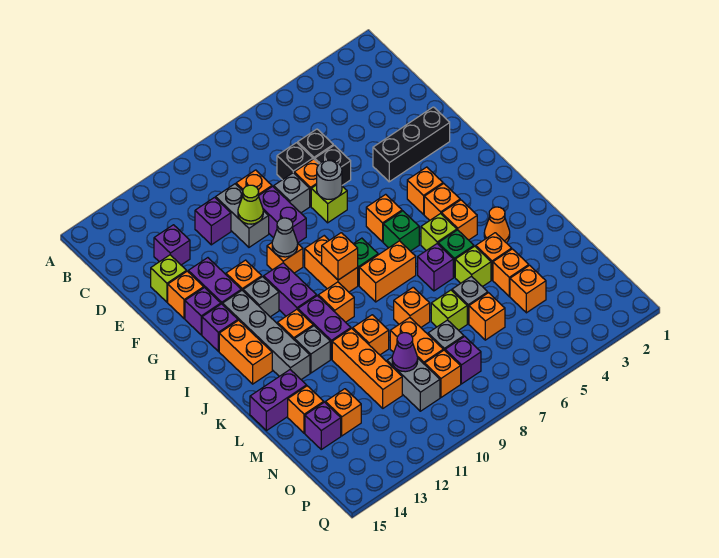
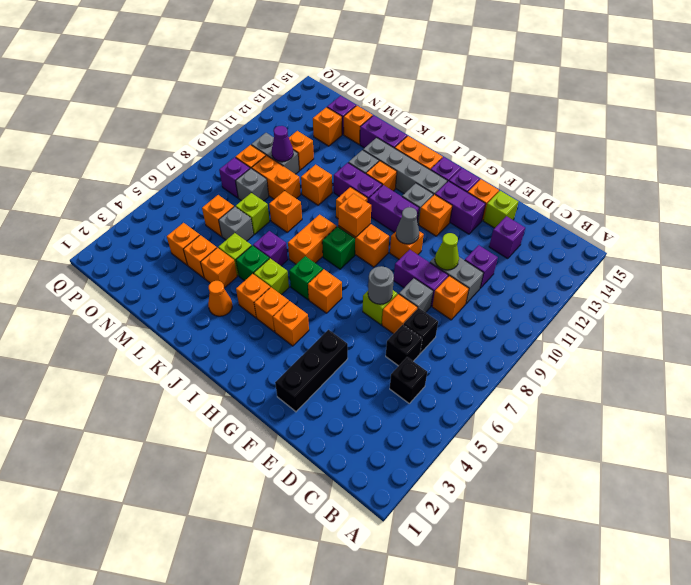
black brick E6 level 1 -> black brick C5 level 1
orange brick L11:N11 level 1 -> orange brick N11 level 1
purple brick L14:L15 level 1 -> purple brick K14:L14 level 1

